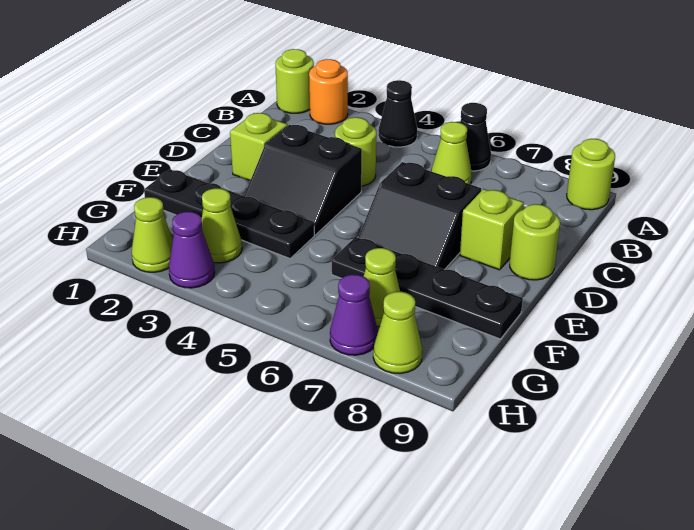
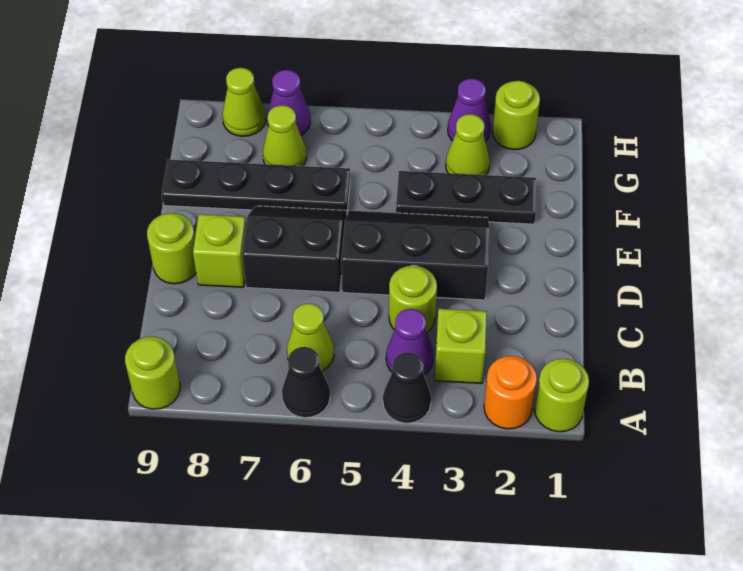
none -> purple cone B4 level 1
lime brick D2 level 1 -> lime brick B3 level 1
black slope D3:E4 level 1 top D -> black slope D3:E5 level 1 top D
black plate F1:F4 level 1 -> black plate F2:F4 level 1
lime cone H2 level 1 -> lime round brick H2 level 1

